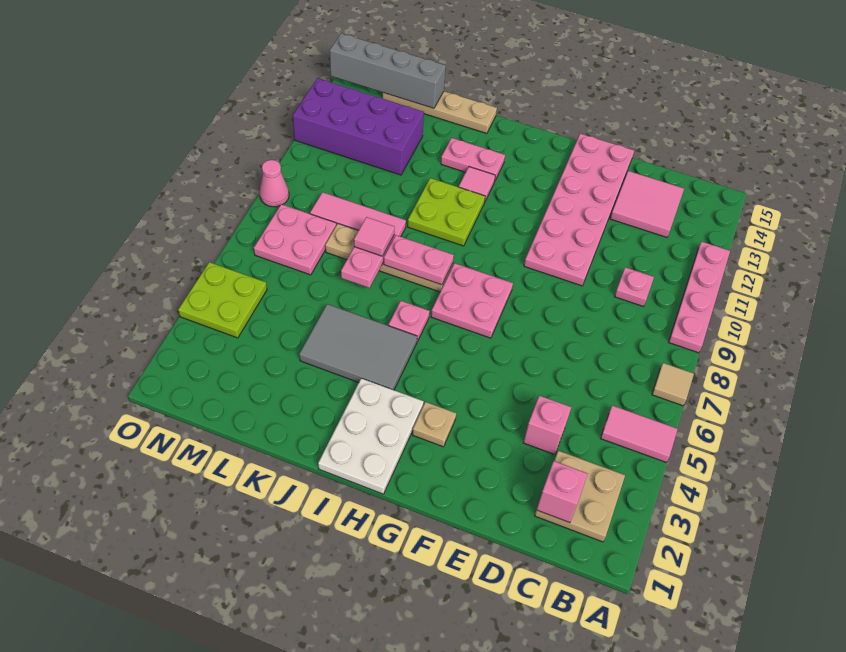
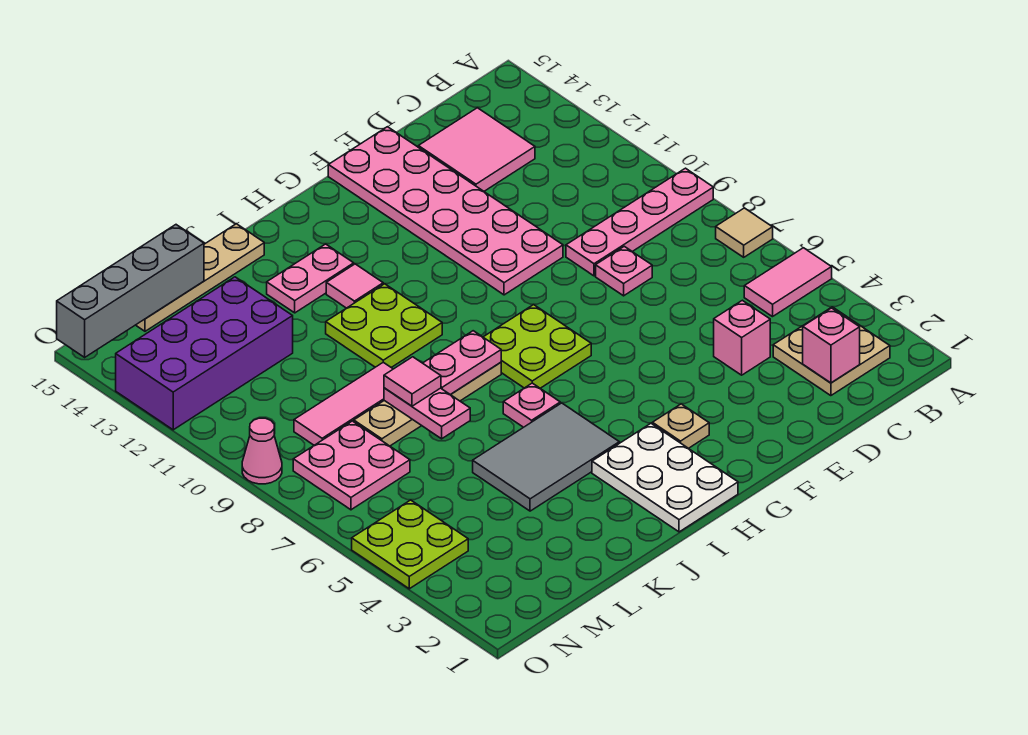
pink plate A9:A12 level 1 -> pink plate A9:D9 level 1
pink plate C10 level 1 -> pink plate D8 level 1
pink plate G7:H8 level 1 -> lime plate G7:H8 level 1

